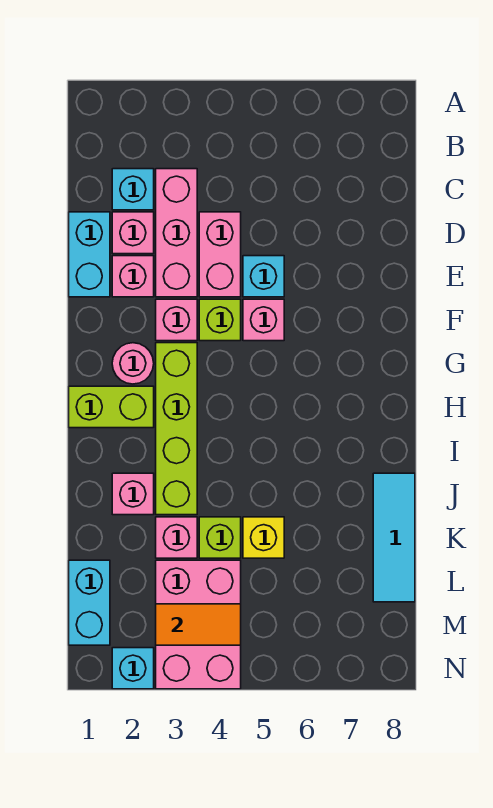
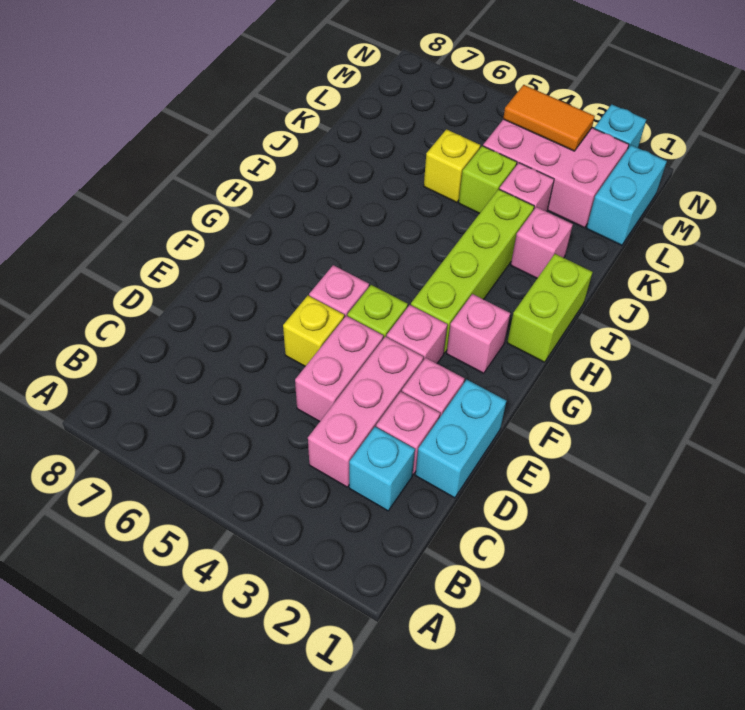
cyan brick E5 level 1 -> yellow brick E5 level 1
pink round brick G2 level 1 -> pink brick G2 level 1
lime brick H1:H2 level 1 -> lime brick H1:I1 level 1
cyan tile J8:L8 level 1 -> none
pink brick L3:N4 level 1 -> pink brick L2:M4 level 1

